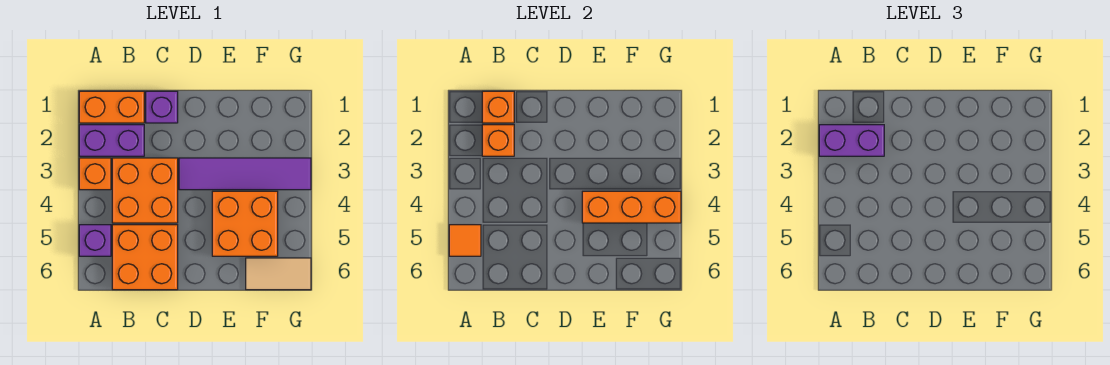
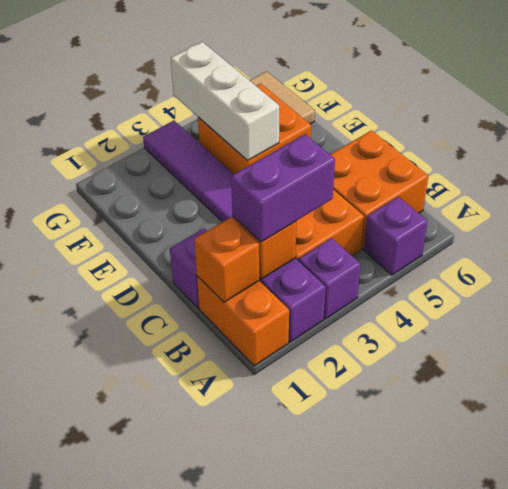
purple brick A2:B2 level 3 -> purple brick B2:B3 level 3
orange brick A3 level 1 -> purple brick A3 level 1
orange tile A5 level 2 -> none
orange brick E4:G4 level 2 -> white brick E4:G4 level 2

